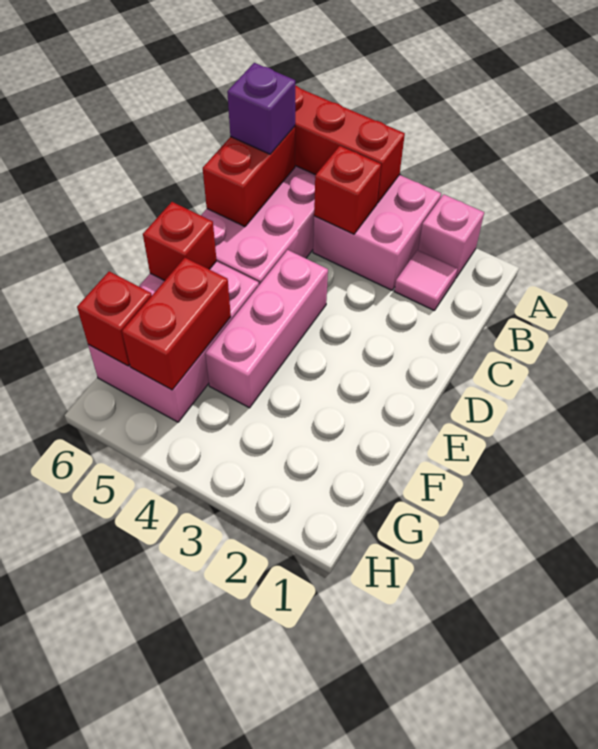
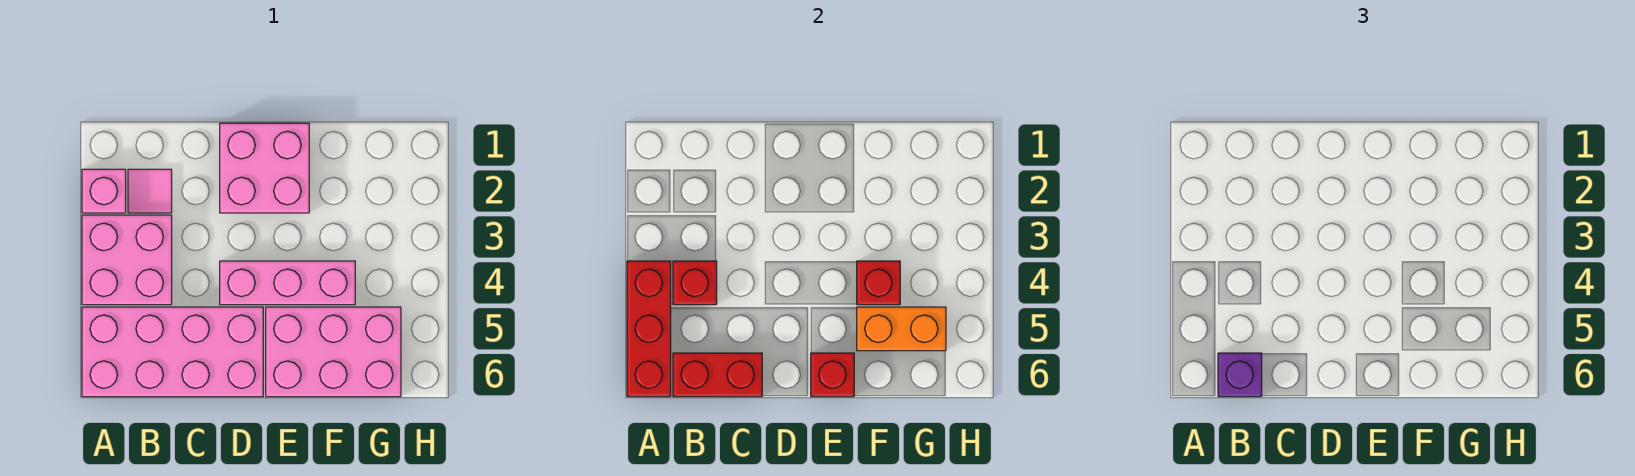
none -> pink brick D1:E2 level 1
red brick F5:G5 level 2 -> orange brick F5:G5 level 2
red brick G6 level 2 -> red brick F4 level 2

